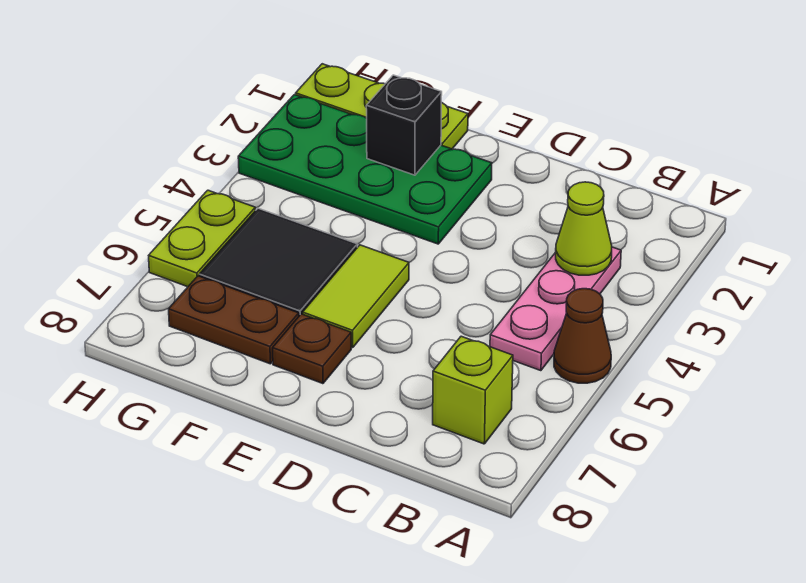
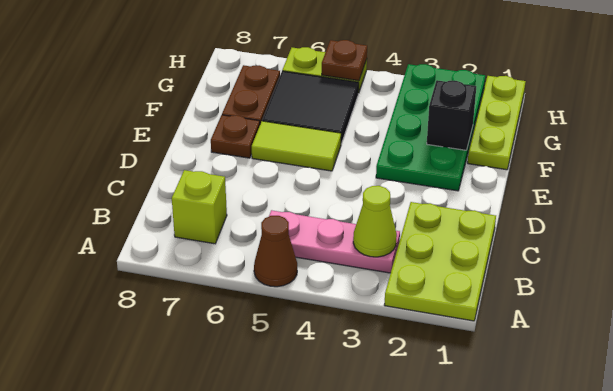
none -> lime plate A1:C2 level 1
none -> brown plate H5 level 2

